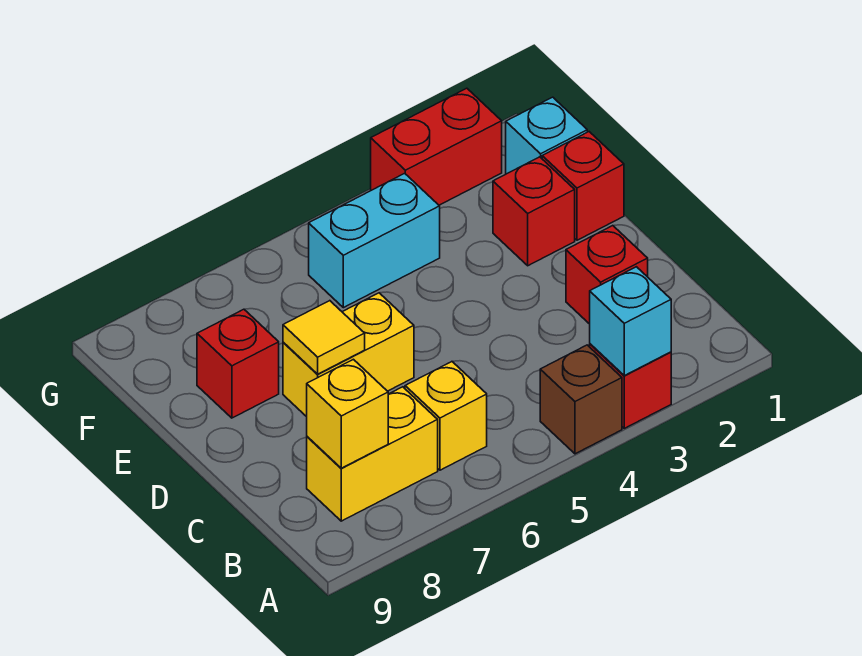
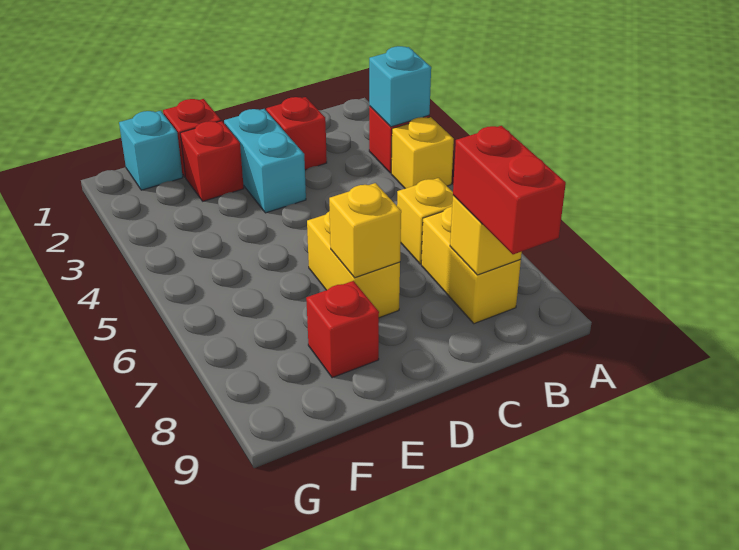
brown brick A4 level 1 -> yellow brick A4 level 1
yellow tile D7 level 2 -> yellow brick D7 level 2
cyan brick F4:F5 level 1 -> cyan brick D2:D3 level 1
red brick G2:G3 level 1 -> red brick B8:B9 level 3

